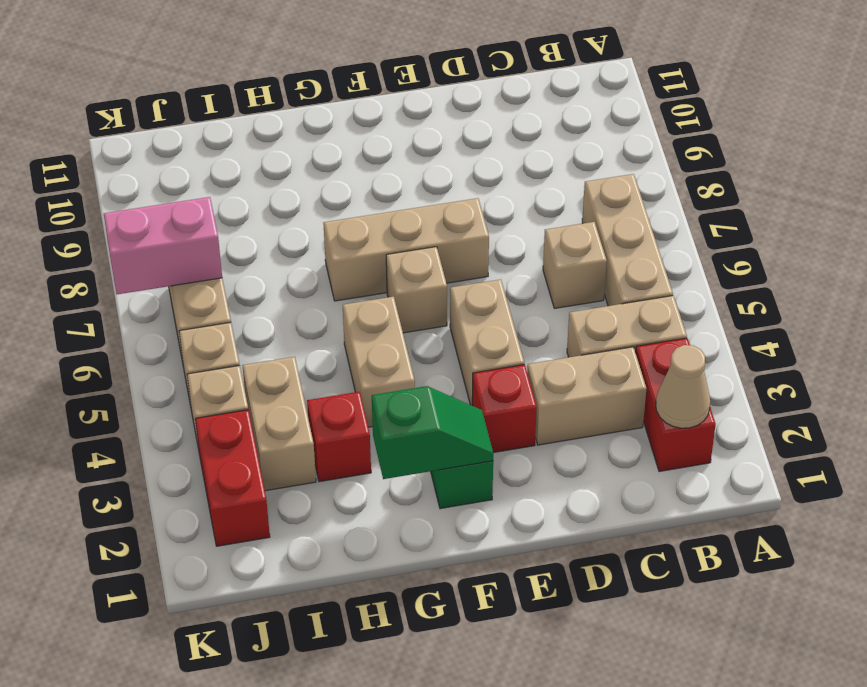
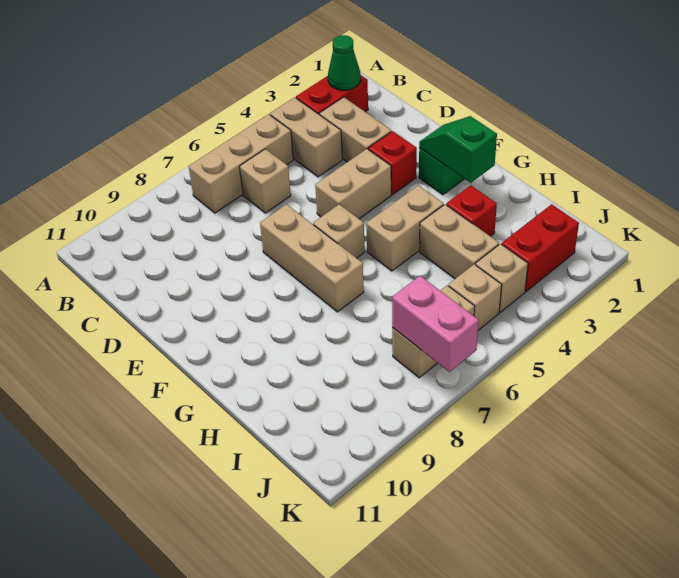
tan cone B2 level 2 -> green cone B2 level 2
tan brick I3:I4 level 1 -> tan brick H4:I4 level 1

